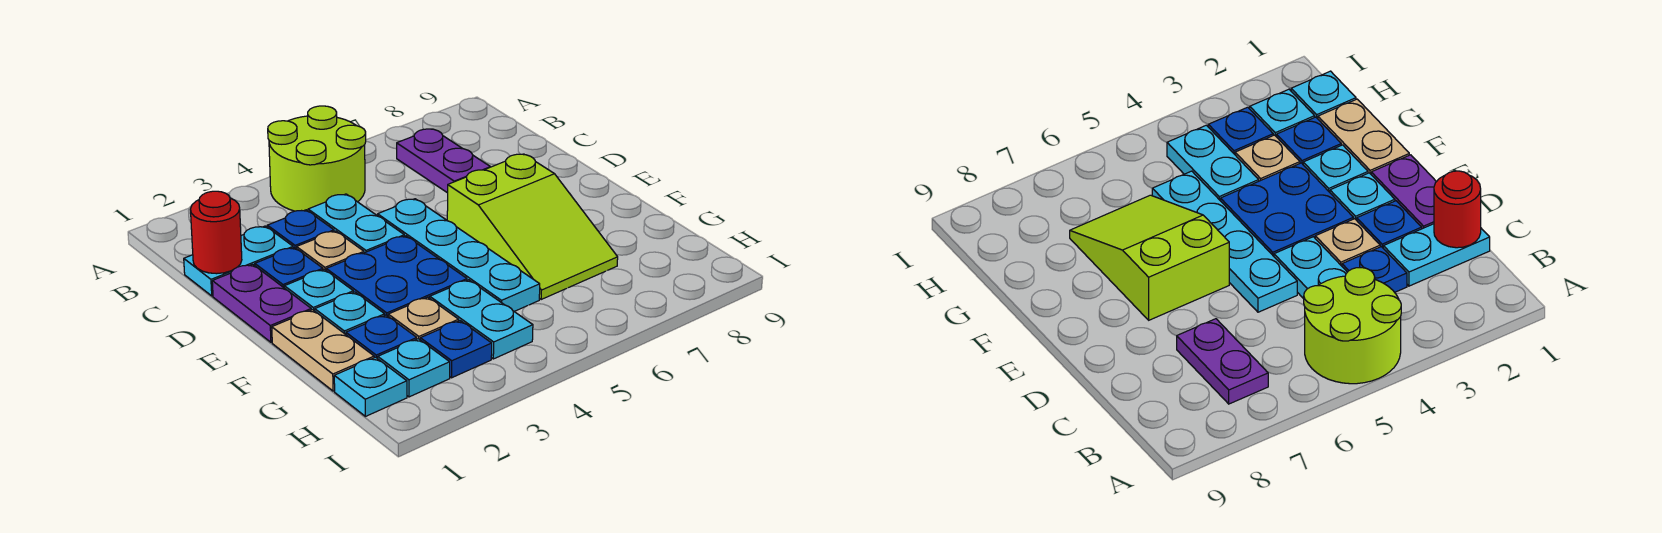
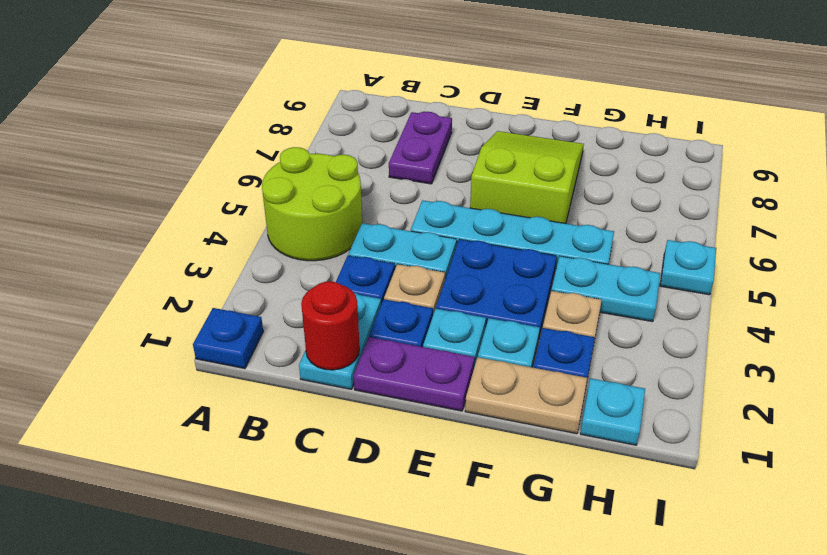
purple plate B7:C7 level 1 -> purple plate C7:C8 level 1
lime slope E6:G7 level 1 top E -> lime slope E6:F8 level 1 top 6
cyan plate H2 level 1 -> cyan plate I5 level 1
blue plate H3 level 1 -> blue plate A1 level 1

